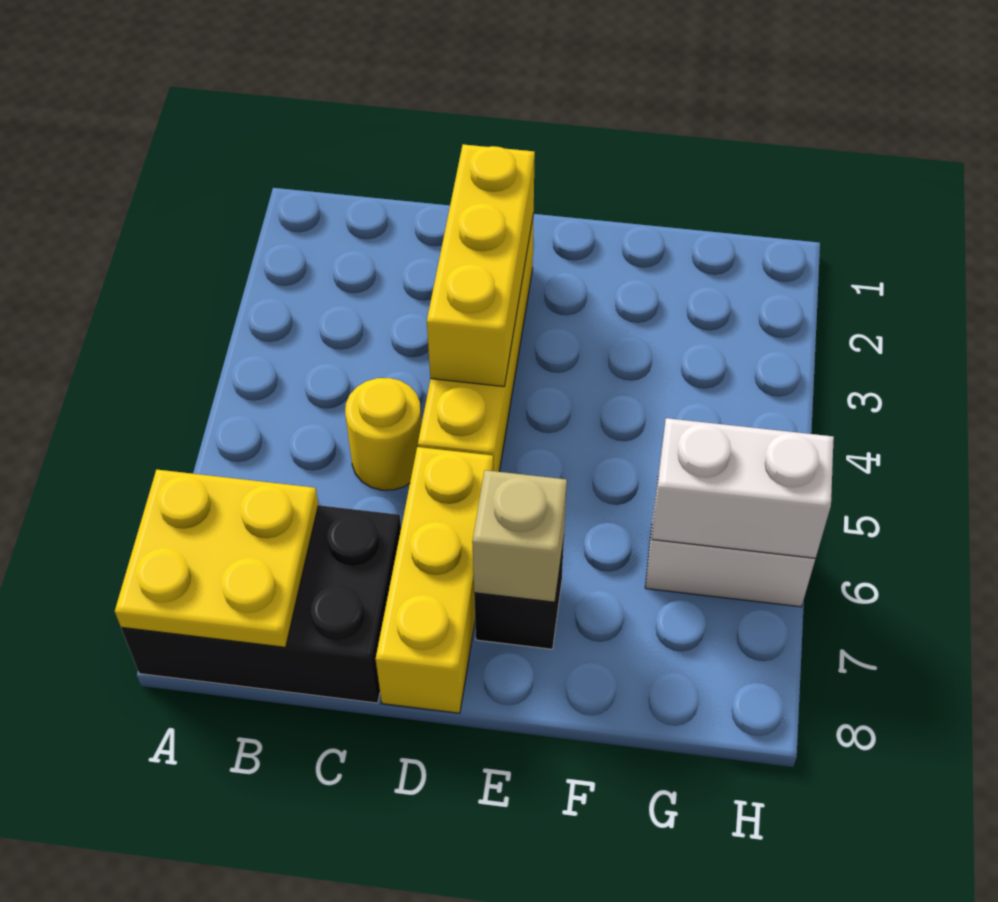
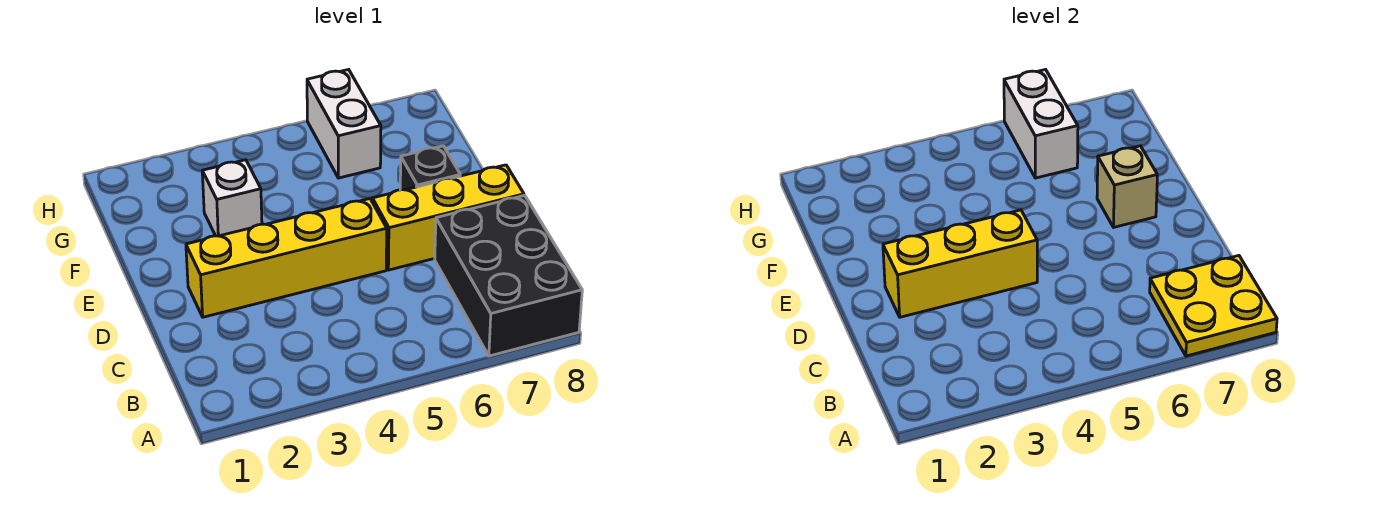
yellow round brick C5 level 1 -> none
none -> white brick F3 level 1

